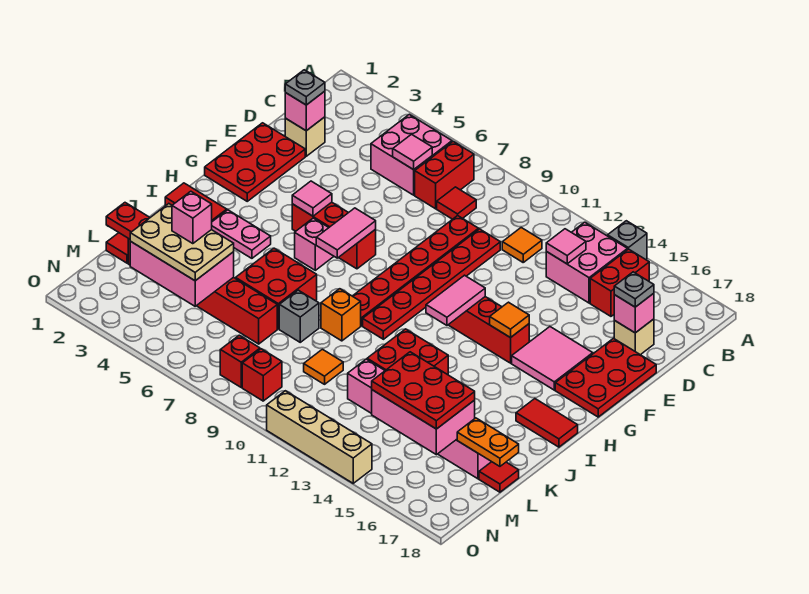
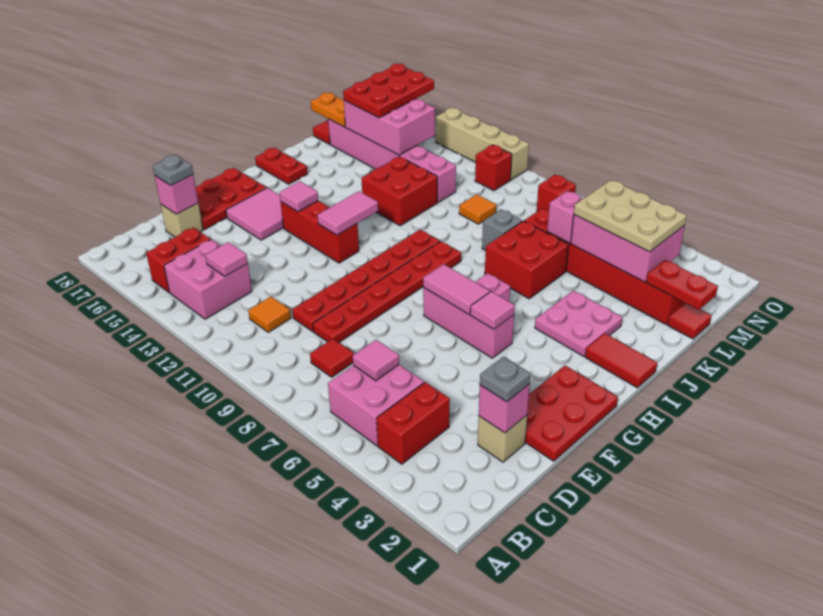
grey brick A14 level 1 -> none
red brick B7:C7 level 1 -> red brick B4:C4 level 1
red brick G5:G7 level 1 -> pink brick G5:G7 level 1
pink tile G7:H7 level 2 -> pink tile G6:G7 level 2
orange tile G14 level 2 -> pink tile G14 level 2
pink plate I3:I4 level 1 -> pink plate I3:J4 level 1
red tile I17:I18 level 1 -> red plate I17:I18 level 1
orange brick J9 level 1 -> none
pink brick L4 level 4 -> pink brick L6 level 2
red plate L14:M16 level 3 -> red plate L15:N16 level 3
red brick N9 level 1 -> red brick N11 level 1

